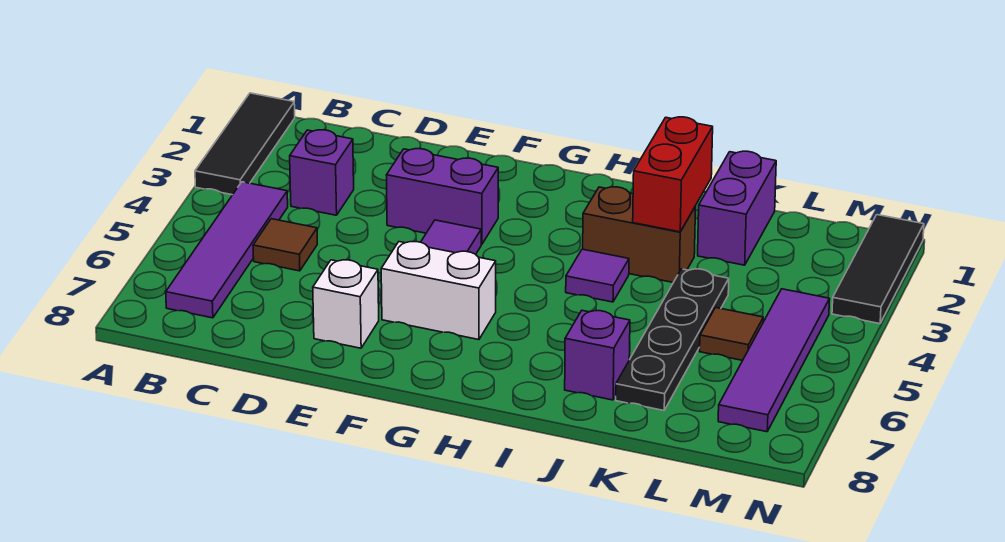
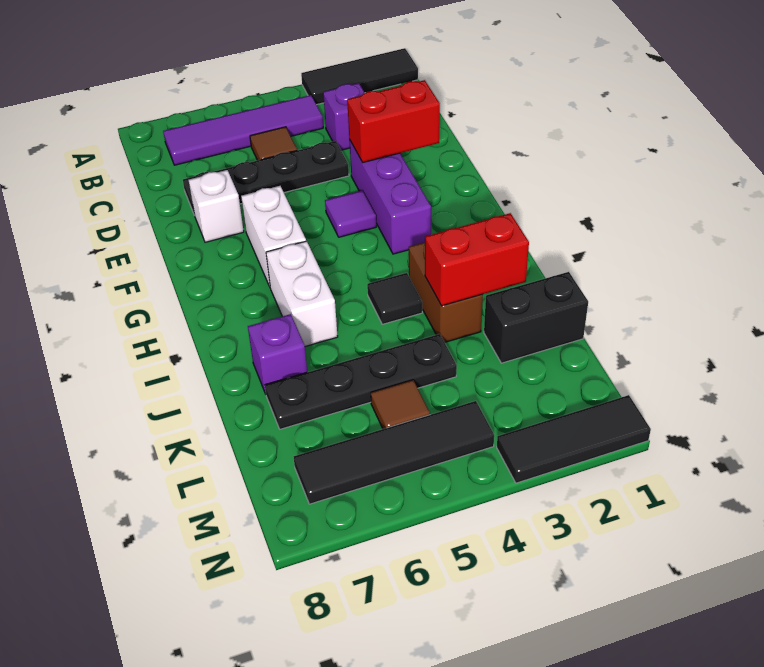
none -> black plate D4:D7 level 1
none -> red brick E2:E3 level 2
purple brick E3:F3 level 1 -> purple brick E3:G3 level 1
none -> white brick H6:I6 level 1
purple tile I4 level 1 -> black tile I4 level 1
purple brick K1:K2 level 1 -> black brick K1:K2 level 1
purple tile M4:M7 level 1 -> black tile M4:M7 level 1

